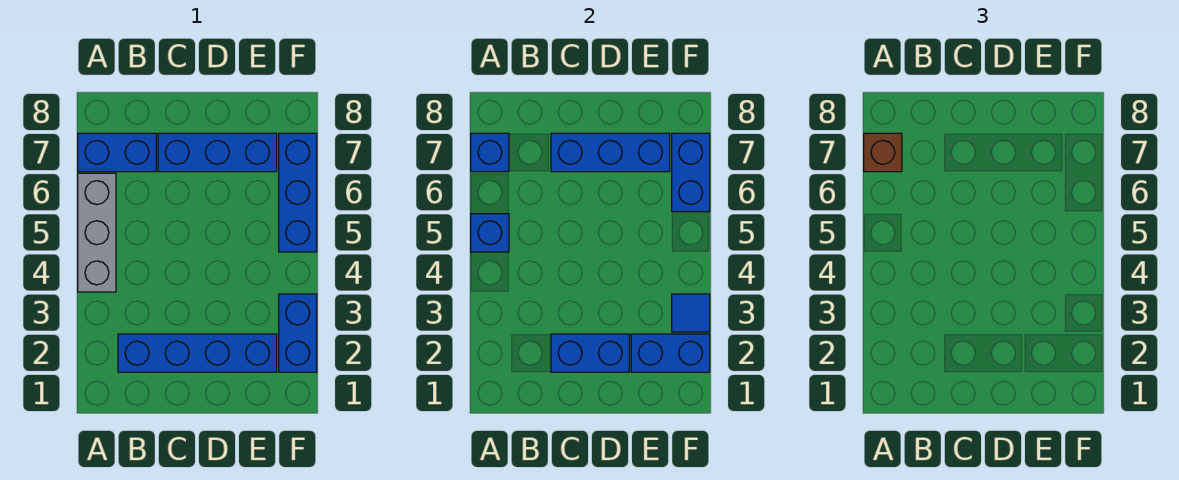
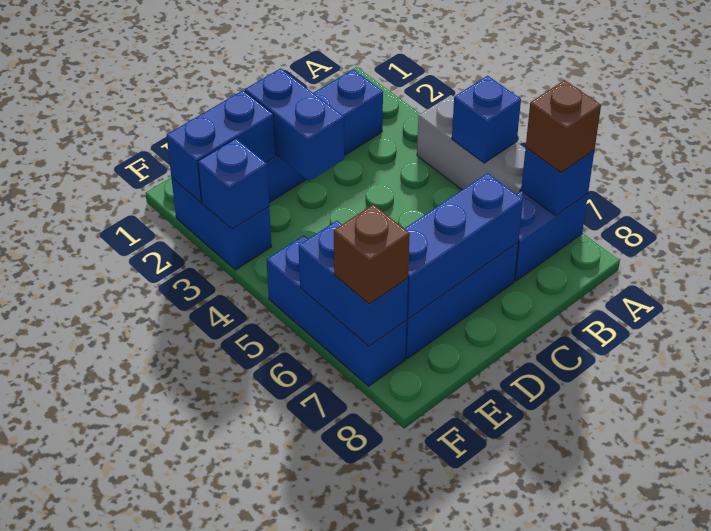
blue brick C2:D2 level 2 -> blue brick D2:D3 level 2
blue tile F3 level 2 -> blue brick F3 level 2
none -> brown brick F7 level 3

